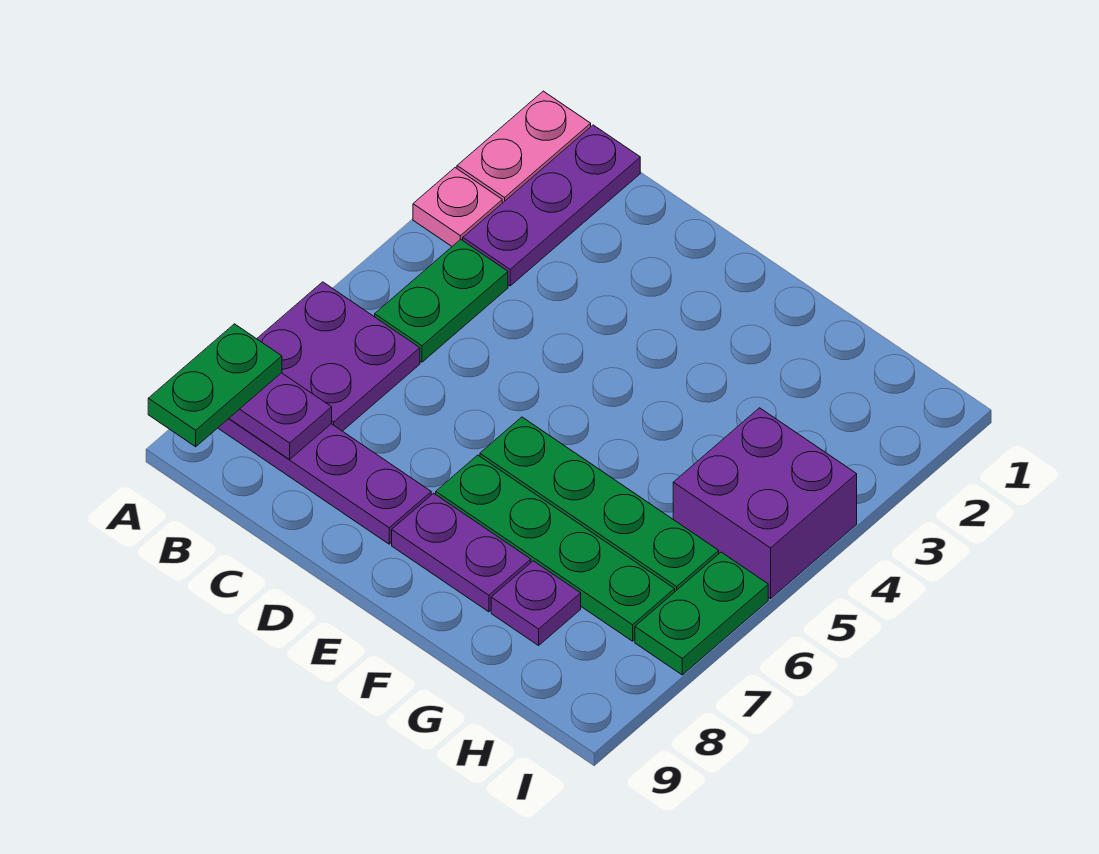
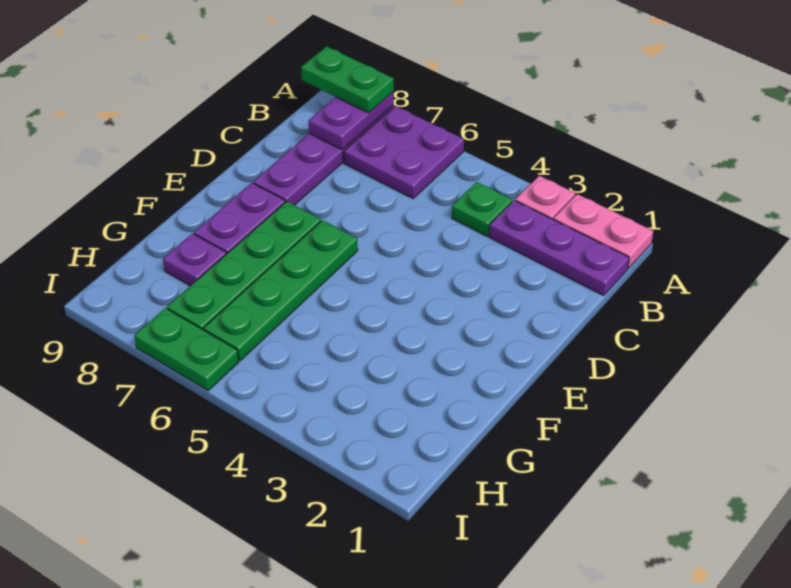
green plate B4:B5 level 1 -> green plate B4 level 1
purple brick H4:I5 level 1 -> none

